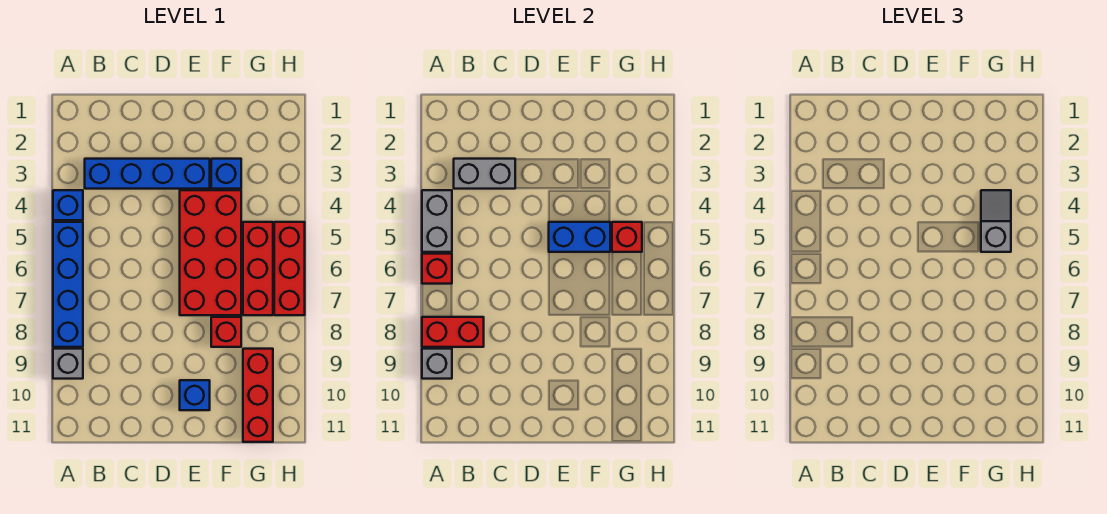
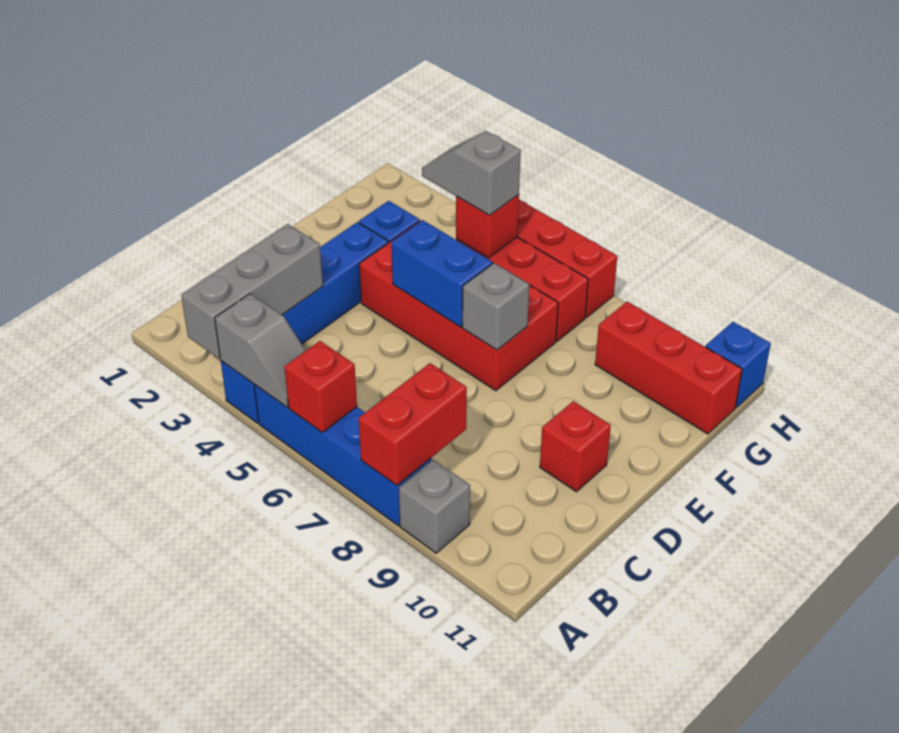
grey brick A4:A5 level 2 -> grey slope A4:A5 level 2 top 4
grey brick A9 level 2 -> grey brick E7 level 2
grey brick B3:C3 level 2 -> grey brick A3:C3 level 2
blue brick E5:F5 level 2 -> blue brick E5:E6 level 2
blue brick E10 level 1 -> blue brick H11 level 1
red brick F8 level 1 -> red brick D10 level 1

